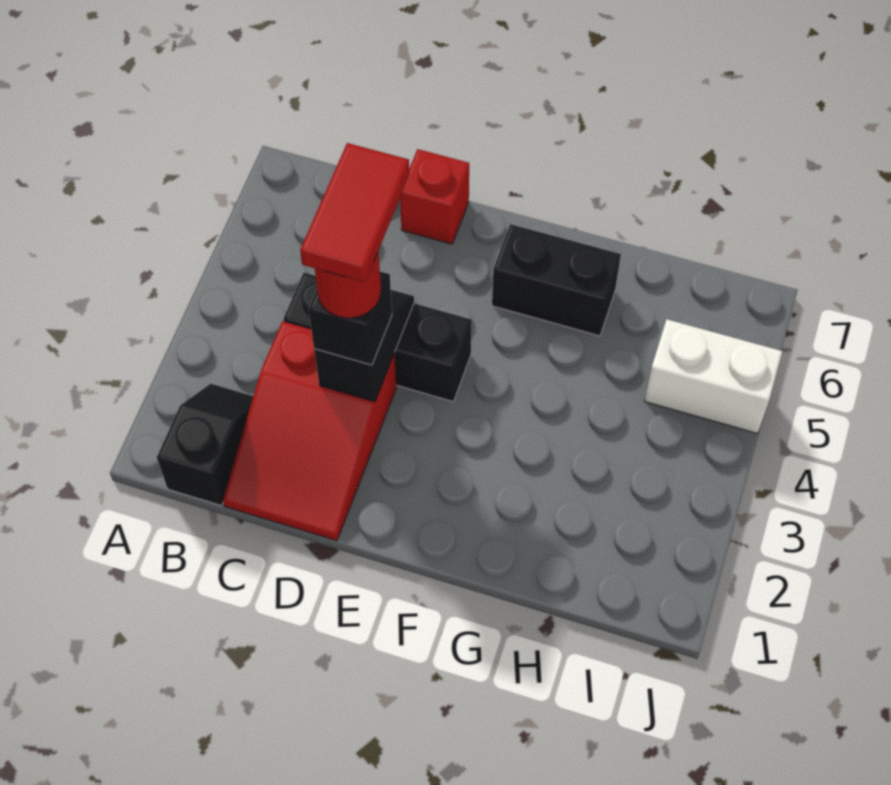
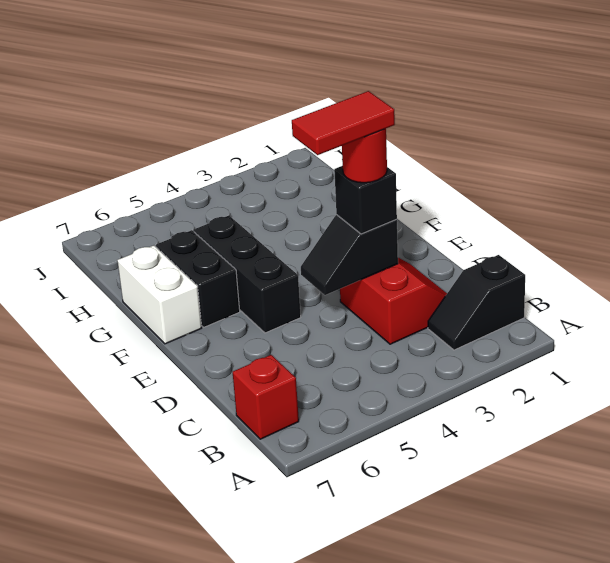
red slope C1:D3 level 1 top 3 -> red slope C2:D3 level 1 top 3
black brick C4:E4 level 1 -> black brick E5:G5 level 1
red brick D7 level 1 -> red brick B7 level 1
white brick I5:J5 level 1 -> white brick F7:G7 level 1

